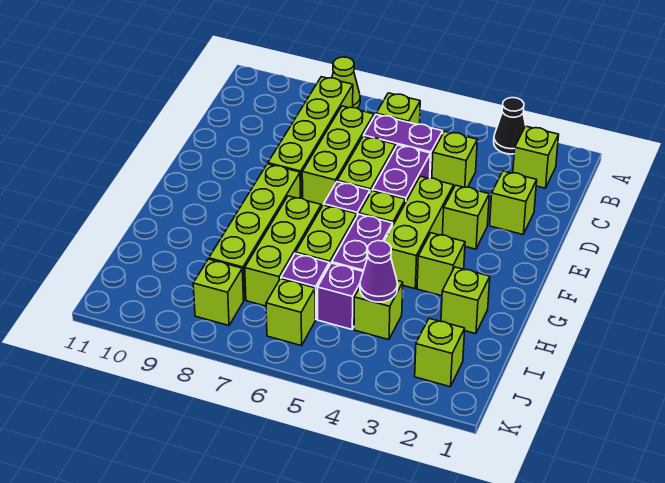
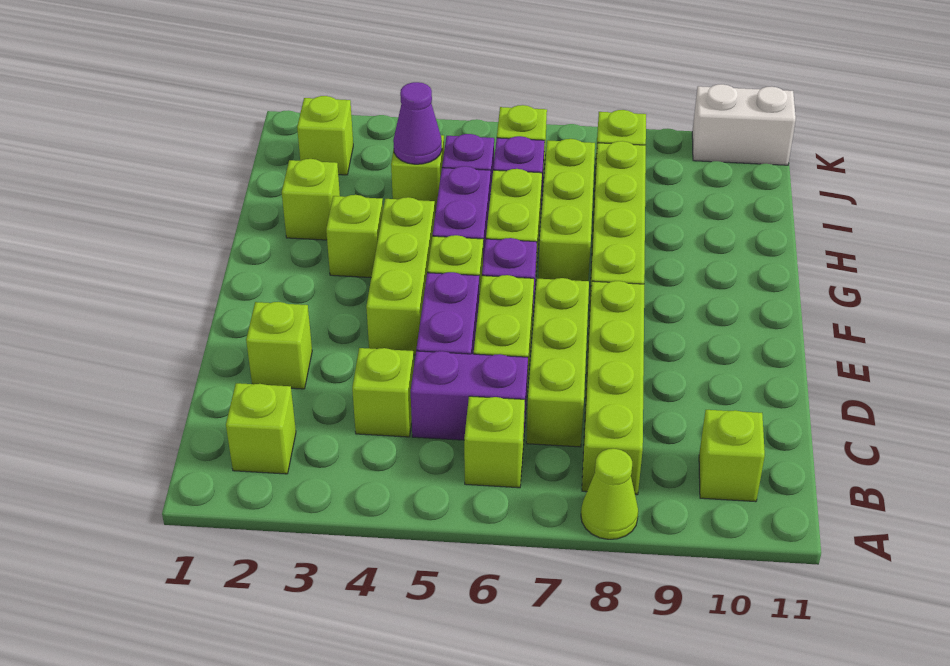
black cone A3 level 1 -> none
lime brick E3 level 1 -> lime brick B10 level 1
none -> white brick K10:K11 level 1

